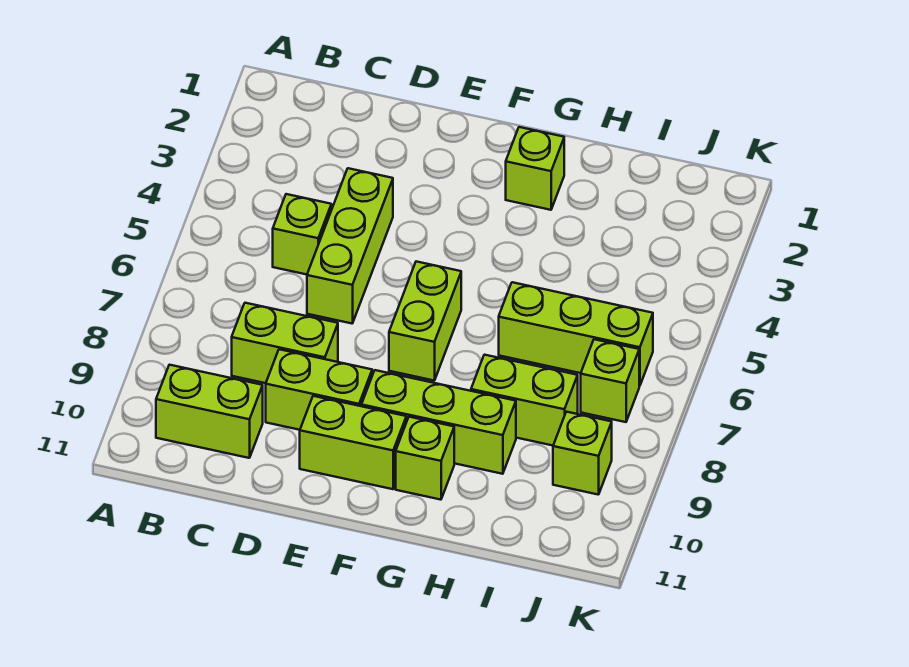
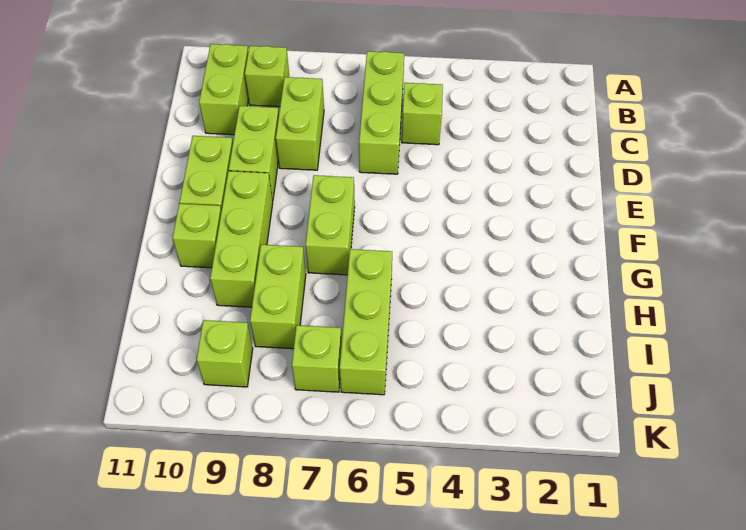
lime brick D4:D6 level 1 -> lime brick B6:D6 level 1
lime brick F6:F7 level 1 -> lime brick F7:G7 level 1
lime brick G2 level 1 -> lime brick B9 level 1

